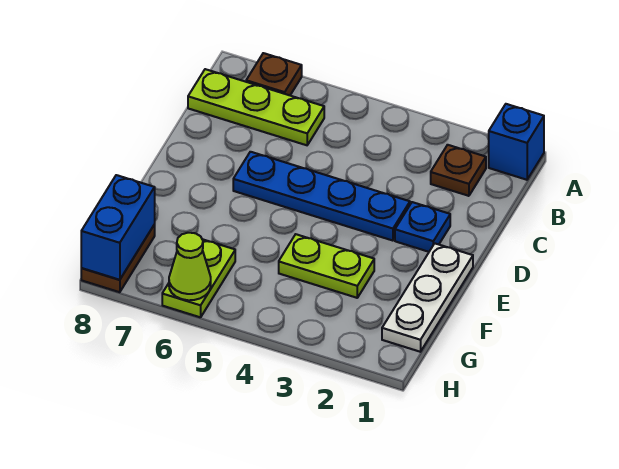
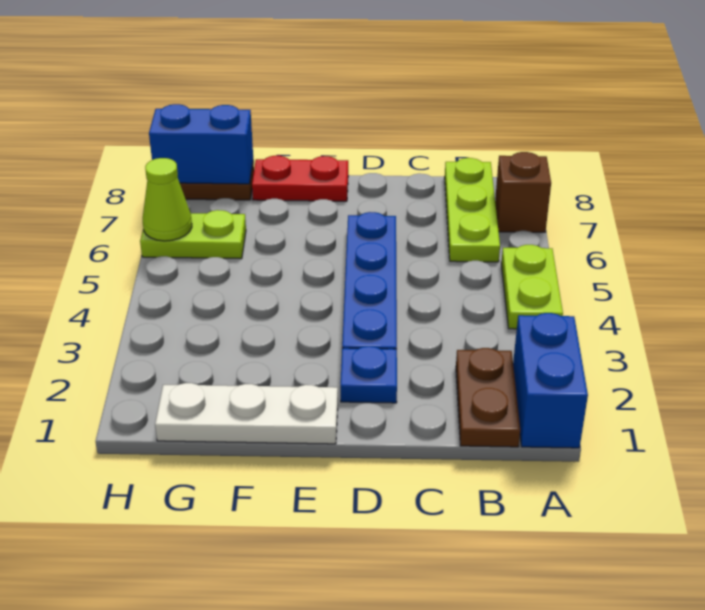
blue brick A1 level 1 -> blue brick A1:A2 level 1
brown plate A7 level 1 -> brown brick A7 level 1
brown plate B2 level 1 -> brown plate B1:B2 level 1
none -> red plate E8:F8 level 1
lime plate F3:F4 level 1 -> lime plate A4:A5 level 1

